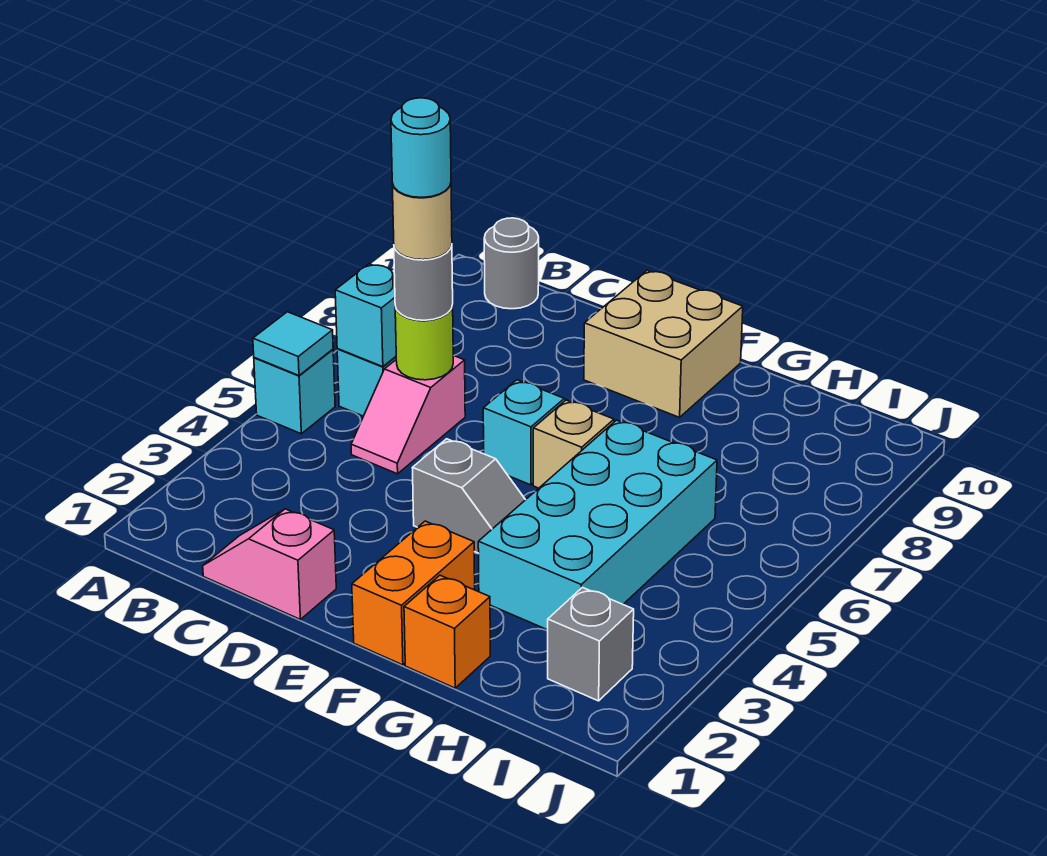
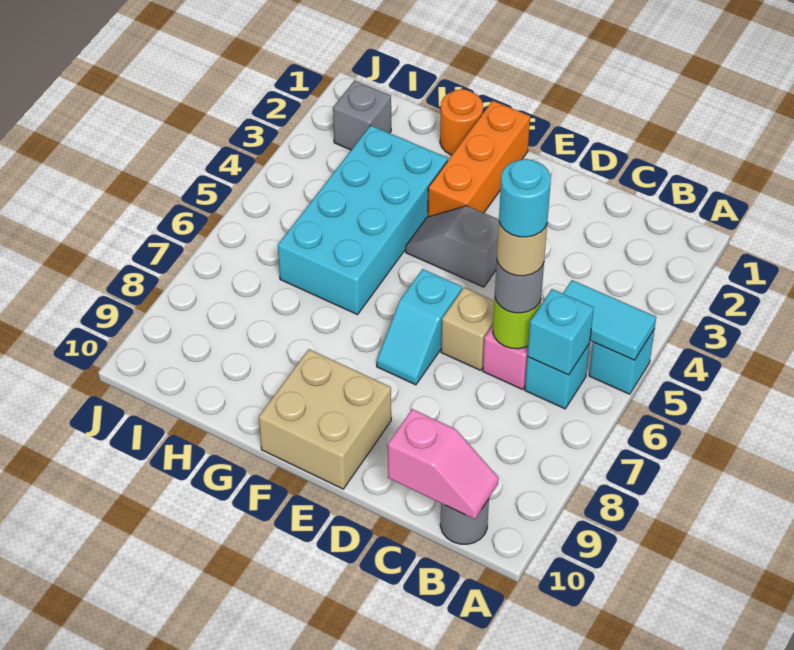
cyan tile A5 level 2 -> cyan tile A5:B5 level 2
pink slope C1:D1 level 1 top D -> pink slope B10:C10 level 2 top C
orange brick F1:F2 level 1 -> orange brick F1:F3 level 1
tan brick F6 level 1 -> tan brick D6 level 1
orange brick G1 level 1 -> orange round brick G1 level 1

